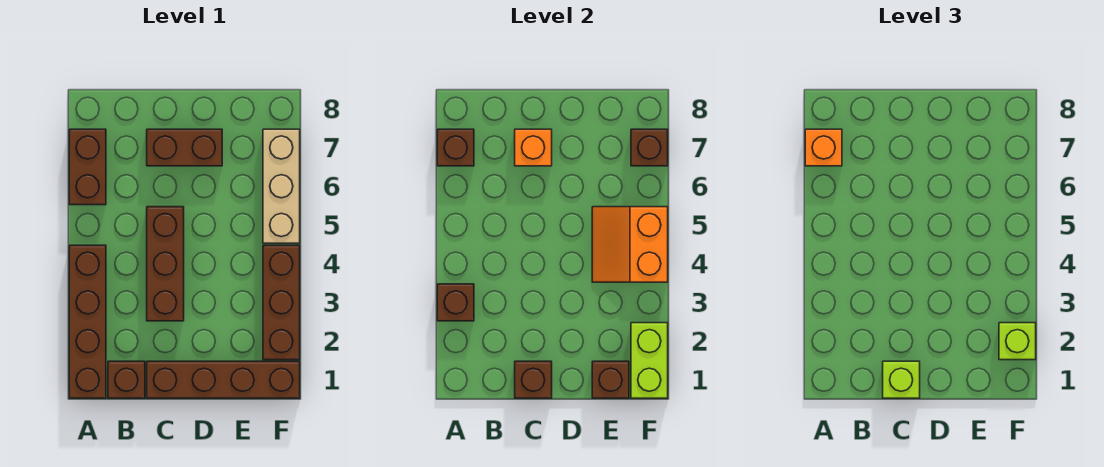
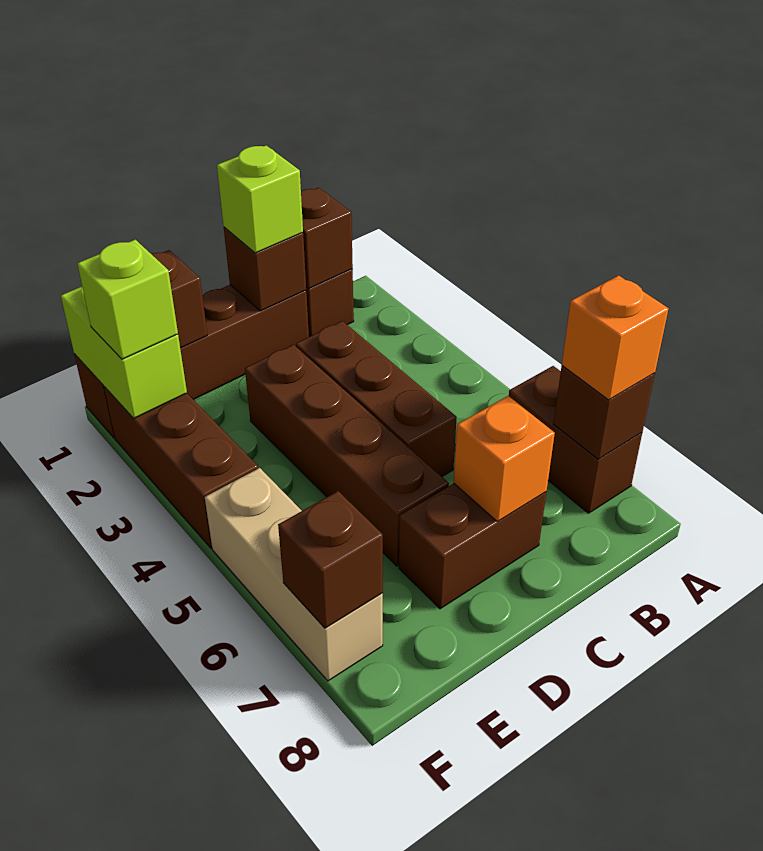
brown brick A1:A4 level 1 -> brown brick D3:D6 level 1
brown brick A3 level 2 -> brown brick B1 level 2
orange slope E4:F5 level 2 top F -> none

